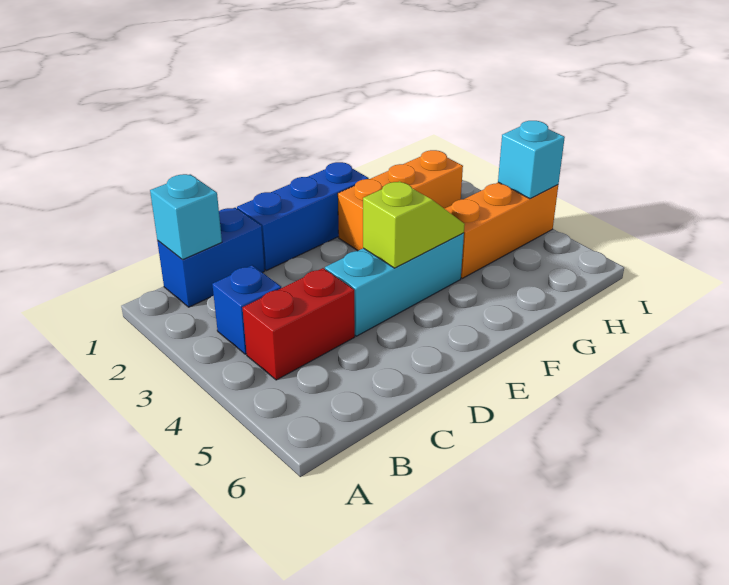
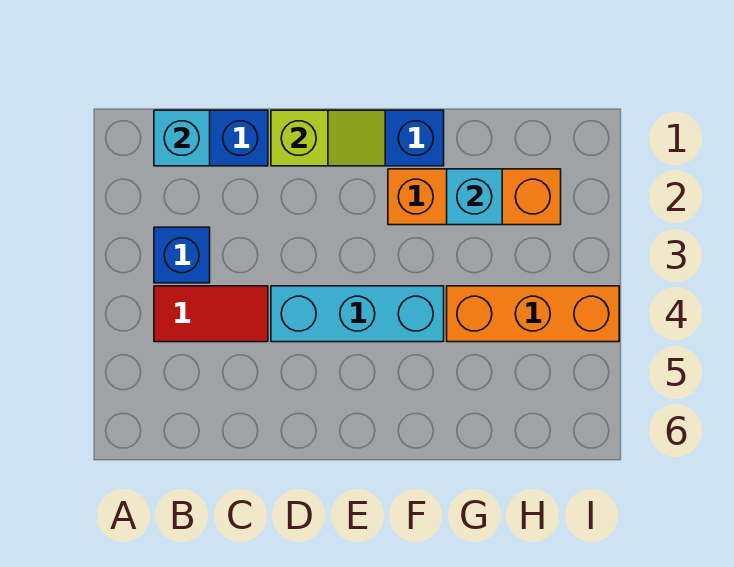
red brick B4:C4 level 1 -> red tile B4:C4 level 1
lime slope E4:F4 level 2 top E -> lime slope D1:E1 level 2 top D
cyan brick I4 level 2 -> cyan brick G2 level 2

